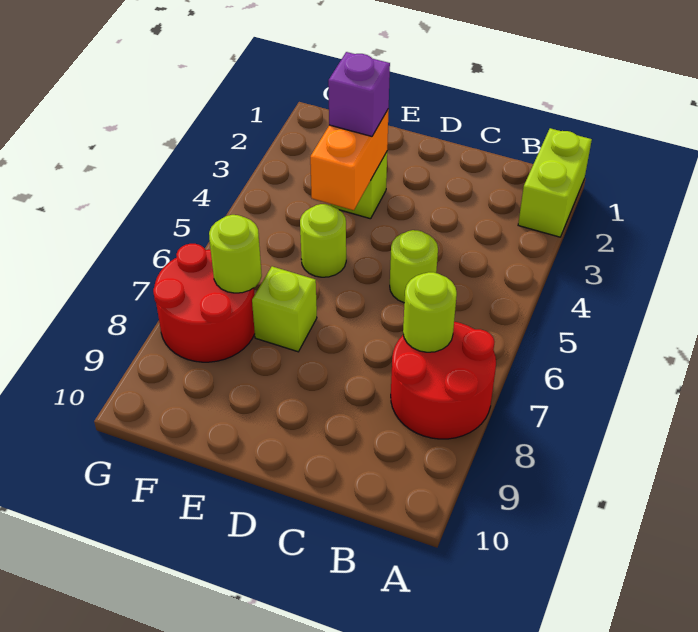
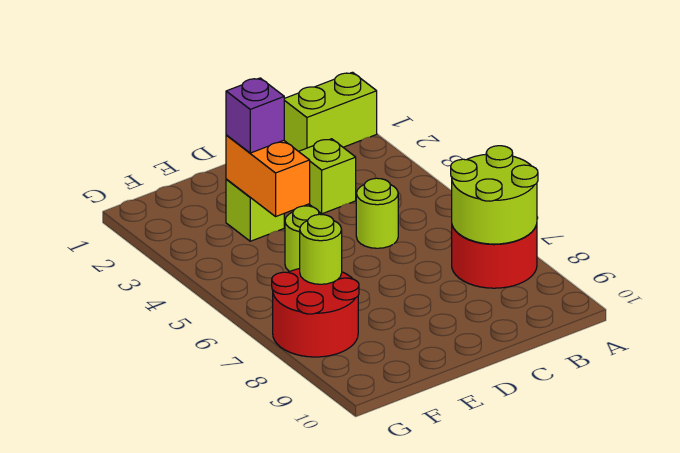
lime brick A1:A2 level 1 -> lime brick A1:B1 level 1
lime round brick B7 level 2 -> lime round brick A7:B8 level 2
lime brick E7 level 1 -> lime brick C3 level 1

